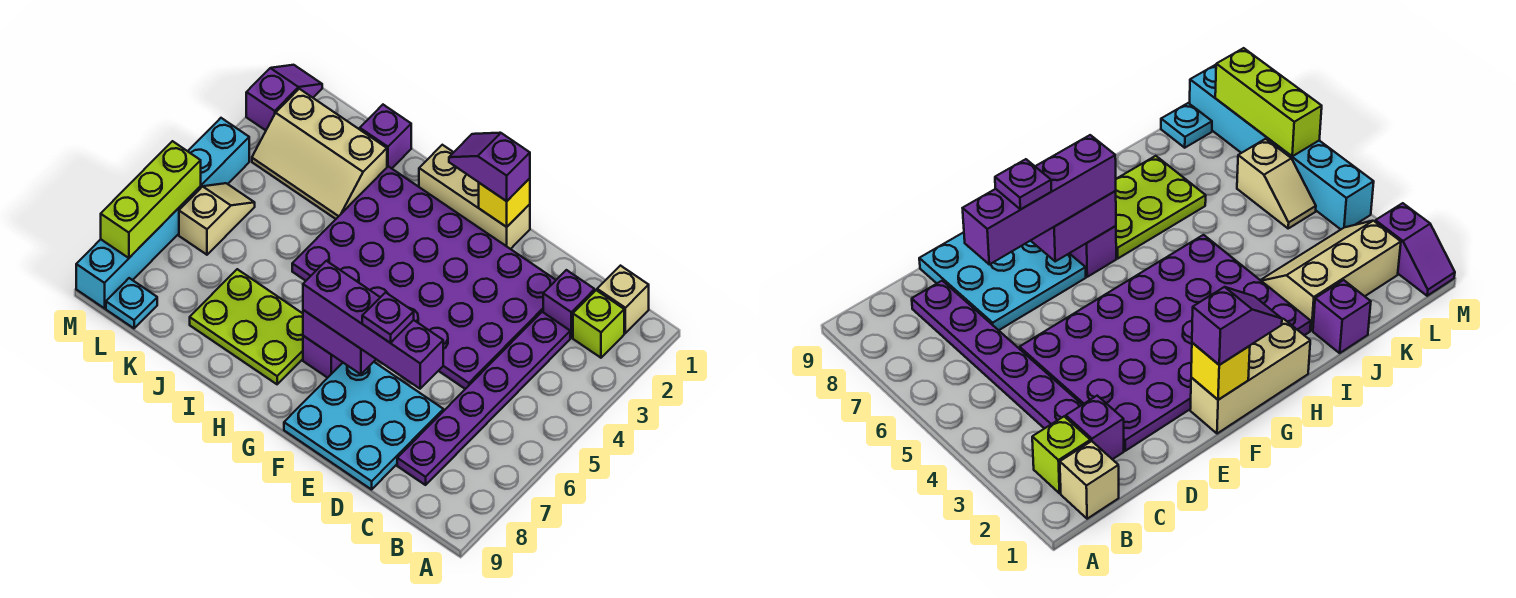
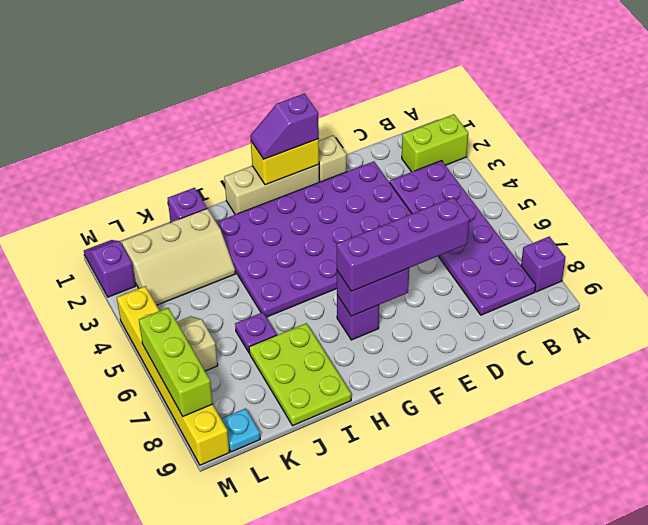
tan brick B1 level 1 -> tan brick E1 level 1
lime brick B2 level 1 -> lime brick A2:B2 level 1
purple brick C2 level 1 -> purple brick A8 level 1
purple plate C3:C8 level 1 -> purple plate B3:C8 level 1
cyan plate D7:F9 level 1 -> none
purple plate E7 level 4 -> purple plate J6 level 1
yellow brick F1 level 2 -> yellow brick F1:G1 level 2
lime plate H7:J8 level 1 -> lime plate I7:J9 level 1
cyan brick M4:M9 level 1 -> yellow brick M4:M9 level 1

